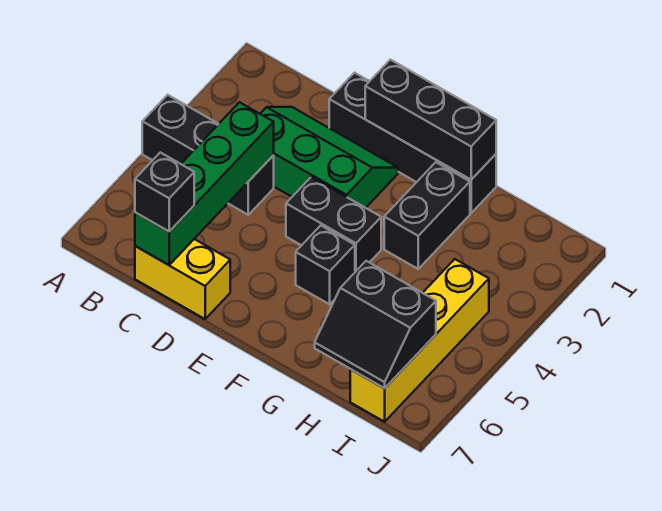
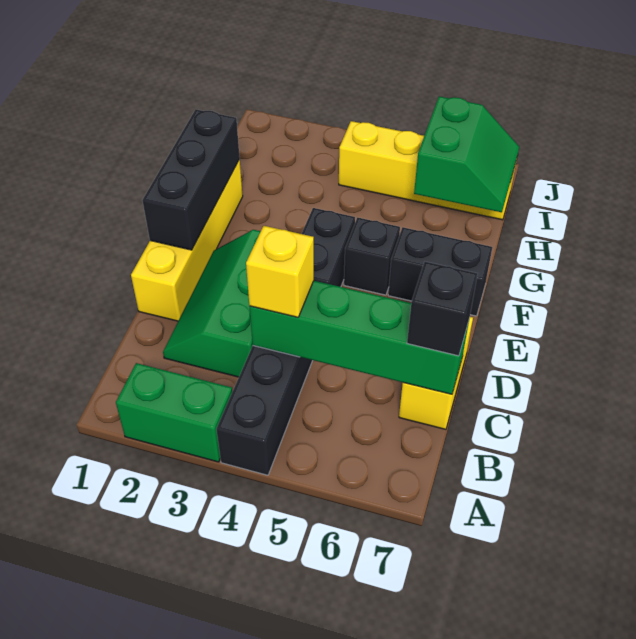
none -> green brick A2:A3 level 1
none -> yellow brick C4 level 3
black brick D1:G1 level 1 -> yellow brick D1:G1 level 1
black brick G2:G3 level 1 -> black brick F6:F7 level 1
black slope H6:I7 level 2 top 6 -> green slope H6:I7 level 2 top 6

